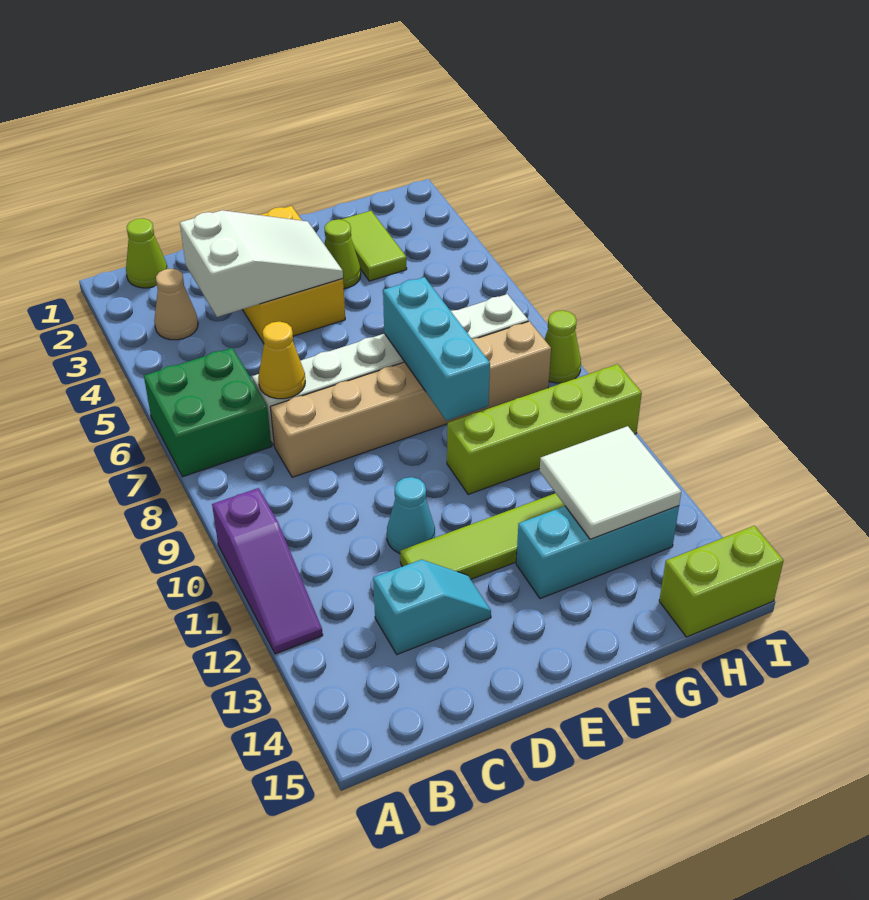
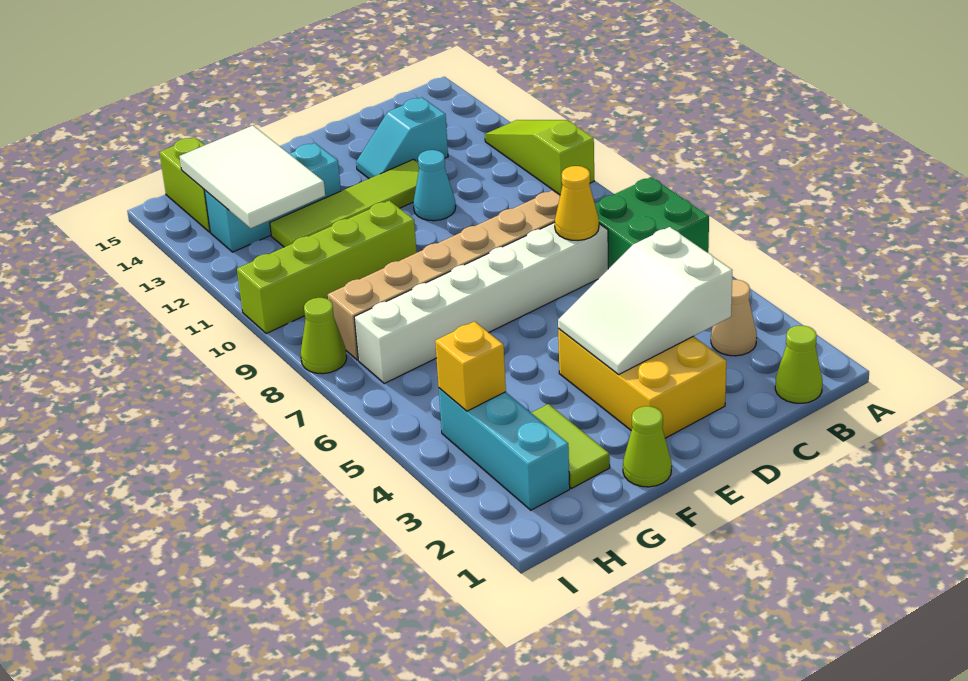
purple slope A10:A12 level 1 top 10 -> lime slope A10:A12 level 1 top 10
lime cone F3 level 1 -> lime cone F1 level 1
cyan brick F7:F9 level 2 -> cyan brick H2:H4 level 1
white tile G12:H13 level 2 -> white tile G12:H14 level 2
none -> yellow brick H4 level 2
lime brick H15:I15 level 1 -> lime brick H14:H15 level 1

